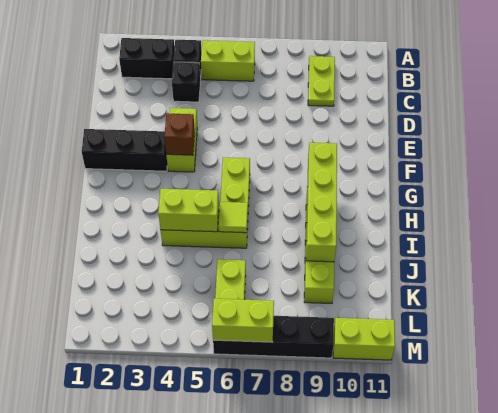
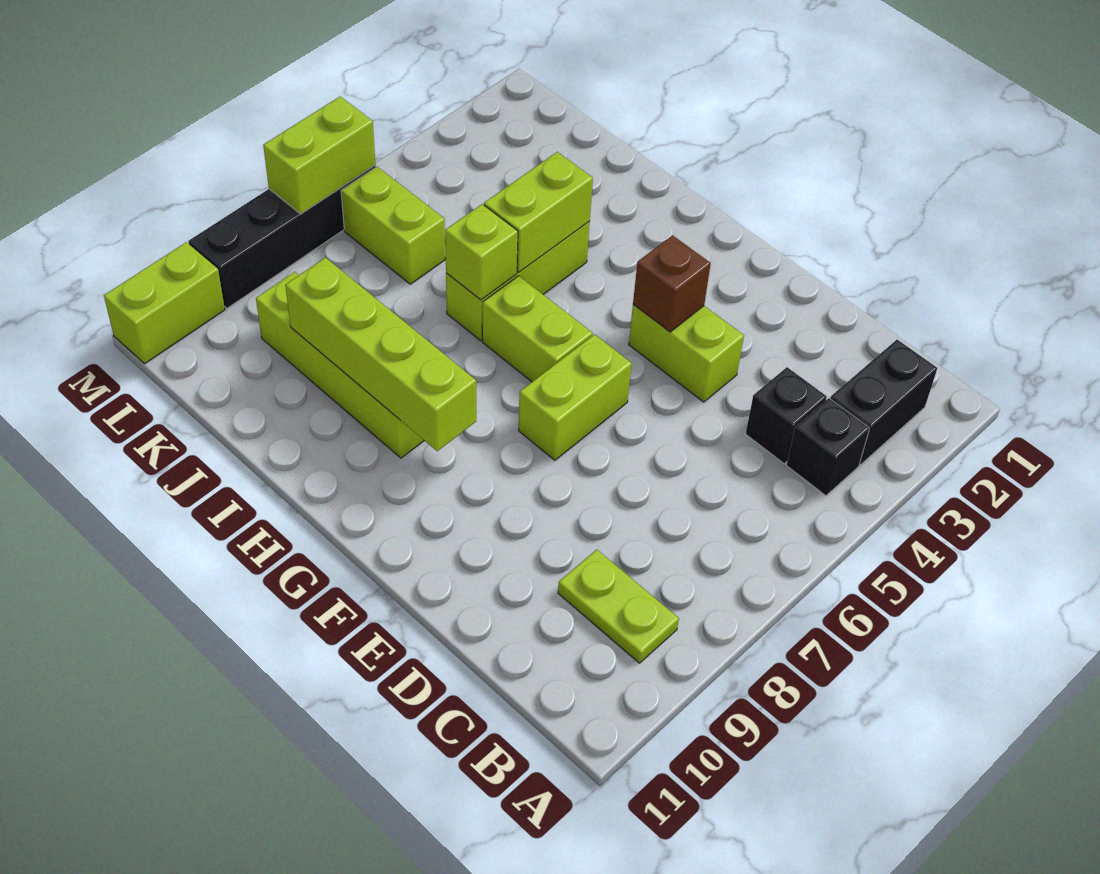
lime brick B5:B6 level 1 -> lime brick F6:F7 level 1
black brick F1:F3 level 1 -> none
lime tile I6 level 2 -> lime brick I6 level 2

